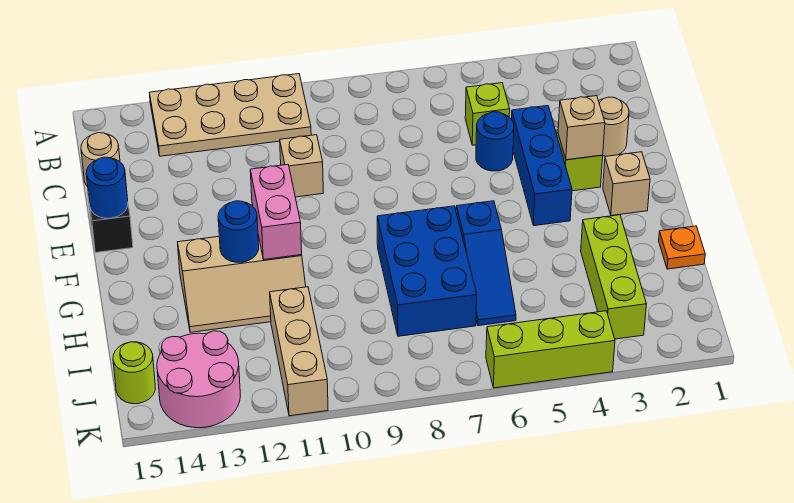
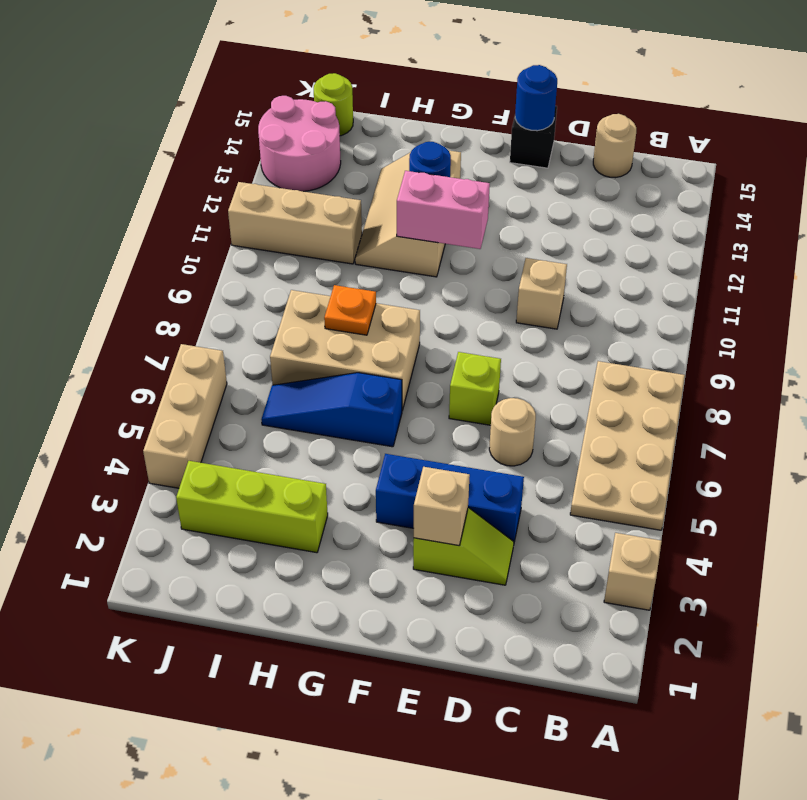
tan plate A10:B13 level 1 -> tan plate A5:B8 level 1
lime brick C5 level 1 -> lime brick E7 level 1
tan round brick D2 level 1 -> tan round brick D6 level 1
blue round brick D5 level 1 -> none
tan brick F2 level 1 -> tan brick A3 level 1
blue brick G7:I8 level 1 -> tan brick G7:I8 level 1
orange plate H1 level 1 -> orange plate H8 level 2
lime brick K4:K6 level 1 -> tan brick K4:K6 level 1

